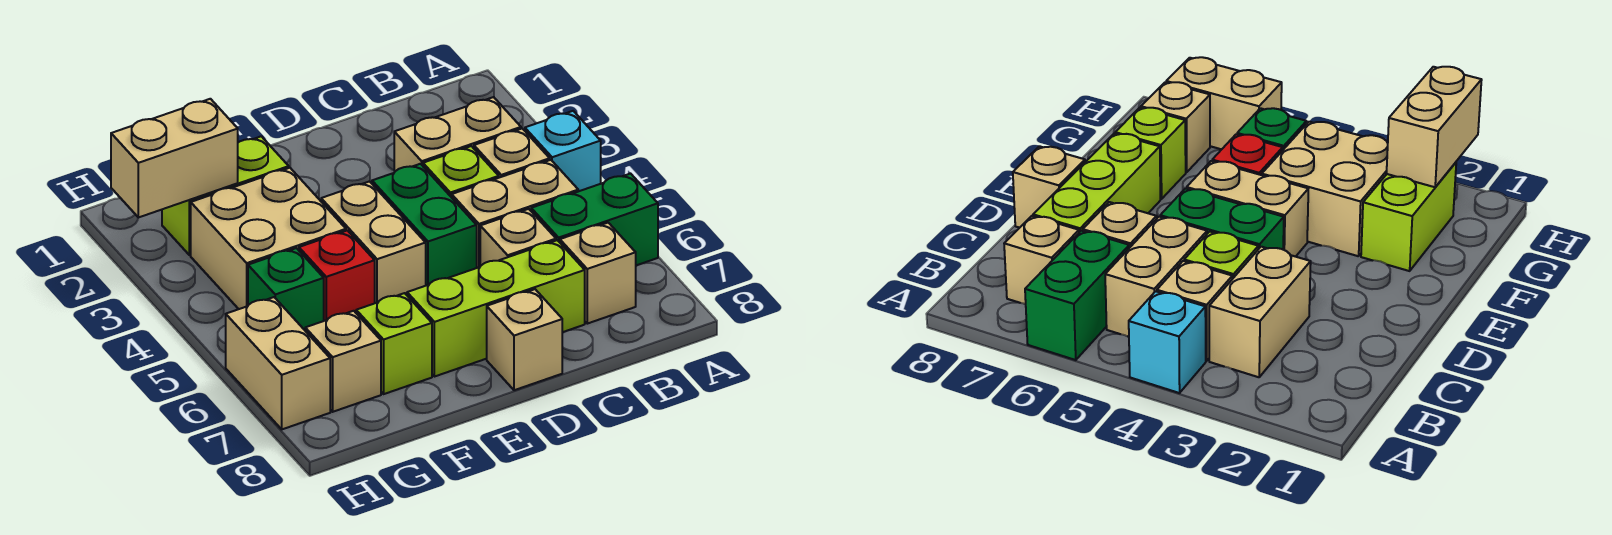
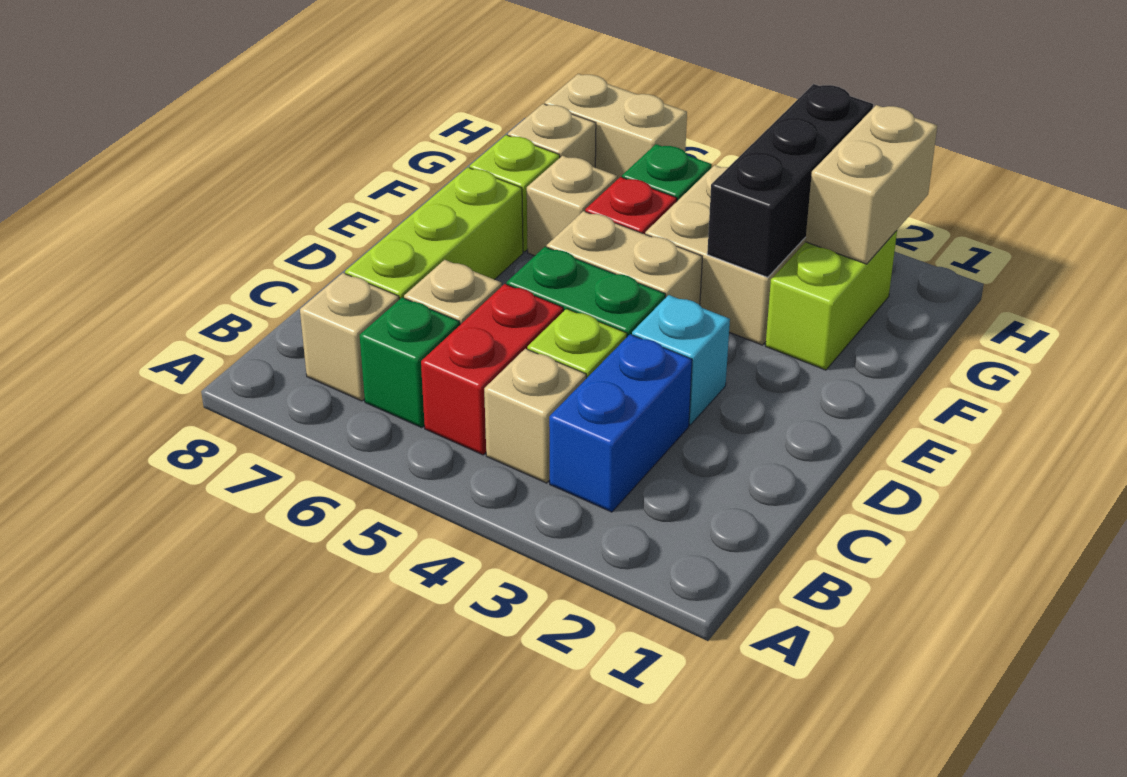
cyan brick A4 level 1 -> cyan brick D3 level 1
green brick A6:B6 level 1 -> green brick B6 level 1
tan brick B3:C3 level 1 -> blue brick B3:C3 level 1
tan brick B5:C5 level 1 -> red brick B5:C5 level 1
tan brick D8 level 1 -> tan brick F6 level 1
none -> black brick F3:H3 level 2

